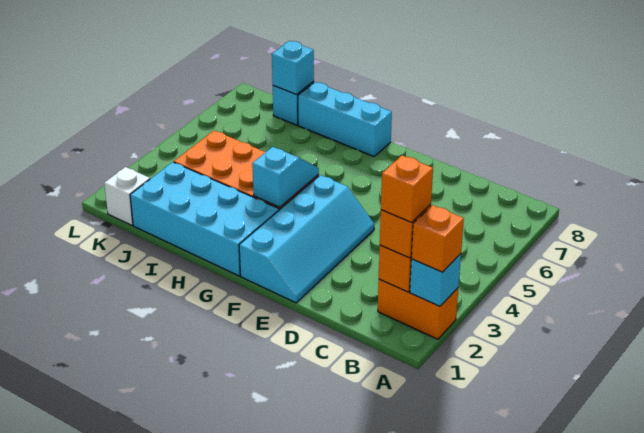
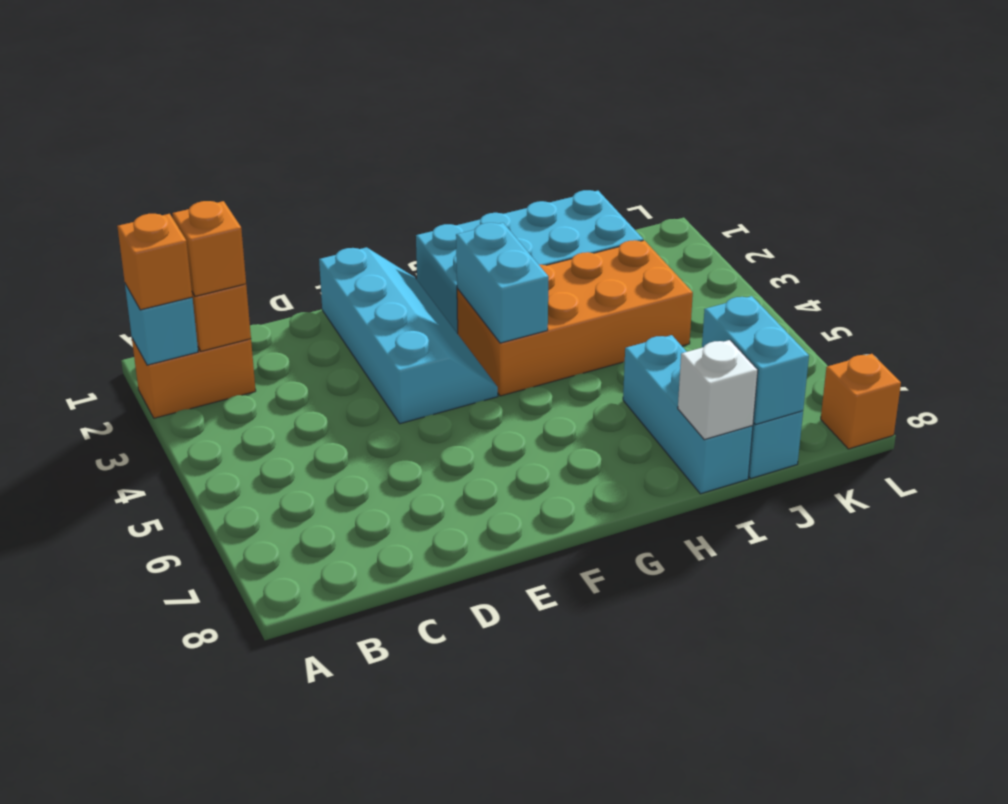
orange brick B2 level 4 -> orange brick L8 level 1
cyan slope E1:F4 level 1 top F -> cyan slope E1:F4 level 1 top E
cyan slope G3:G4 level 2 top 3 -> cyan brick G3:G4 level 2
cyan brick G8:I8 level 1 -> cyan brick I6:I8 level 1
cyan brick J8 level 2 -> cyan brick J7:J8 level 2
white brick K1 level 1 -> white brick I8 level 2

